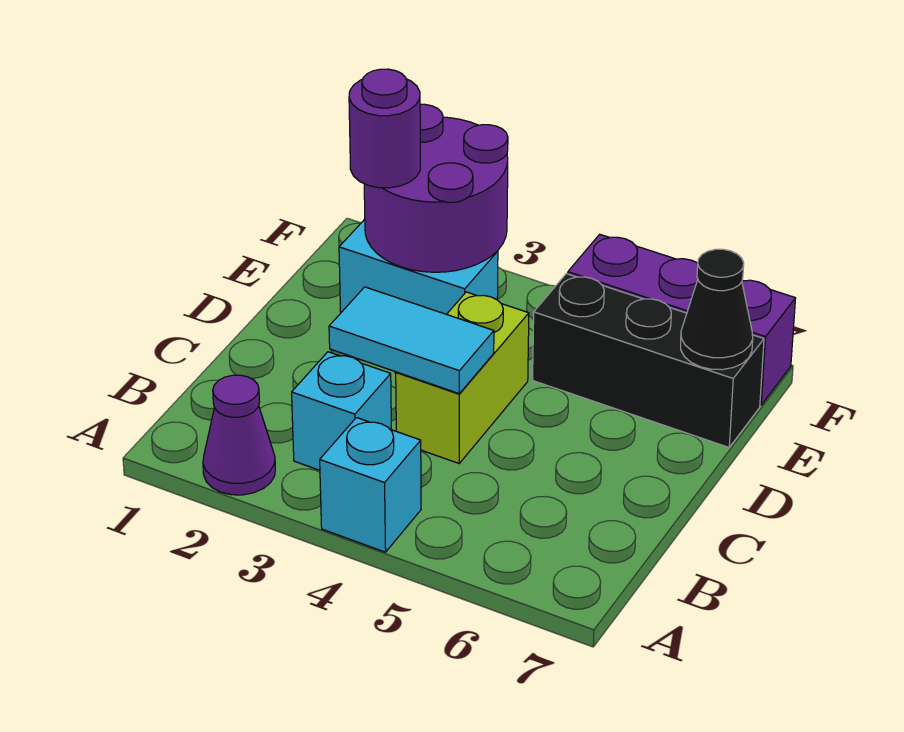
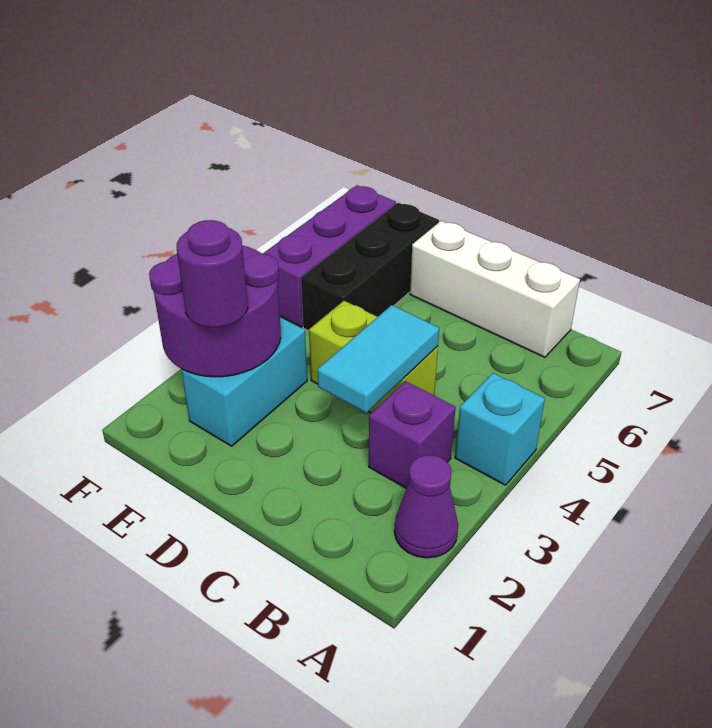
cyan brick B3 level 1 -> purple brick B3 level 1
none -> white brick B7:D7 level 1
black cone E7 level 2 -> none

